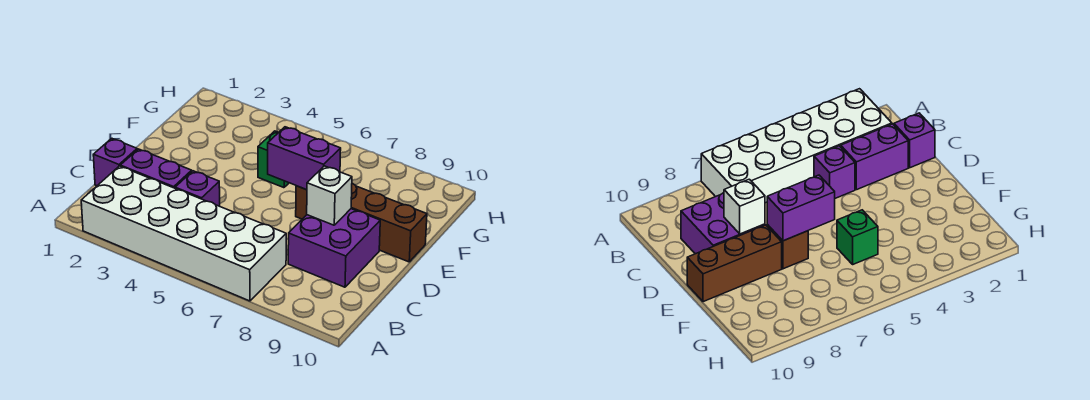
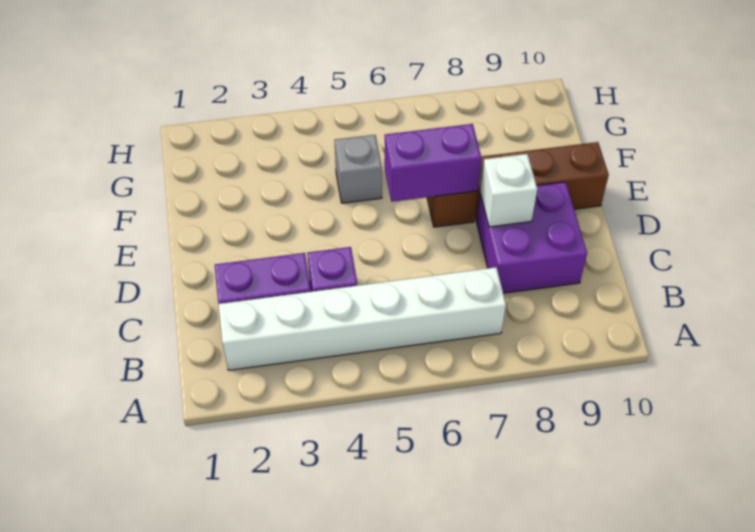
white brick A2:B7 level 1 -> white brick B2:B7 level 1
purple brick C1 level 1 -> none
green brick F5 level 1 -> grey brick F5 level 1

